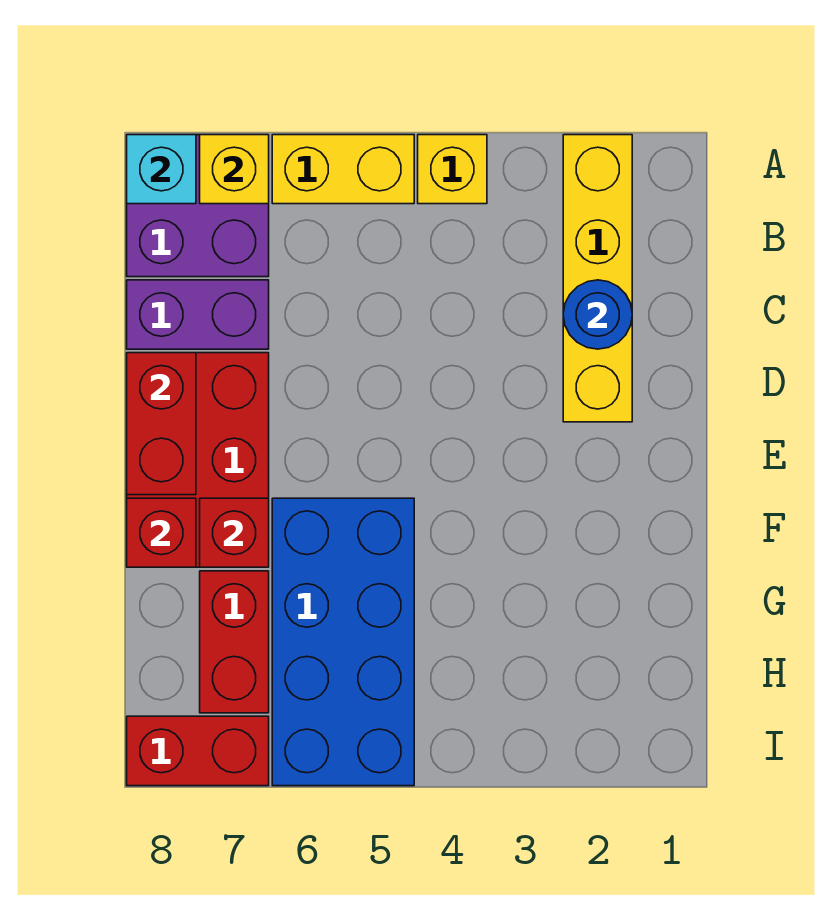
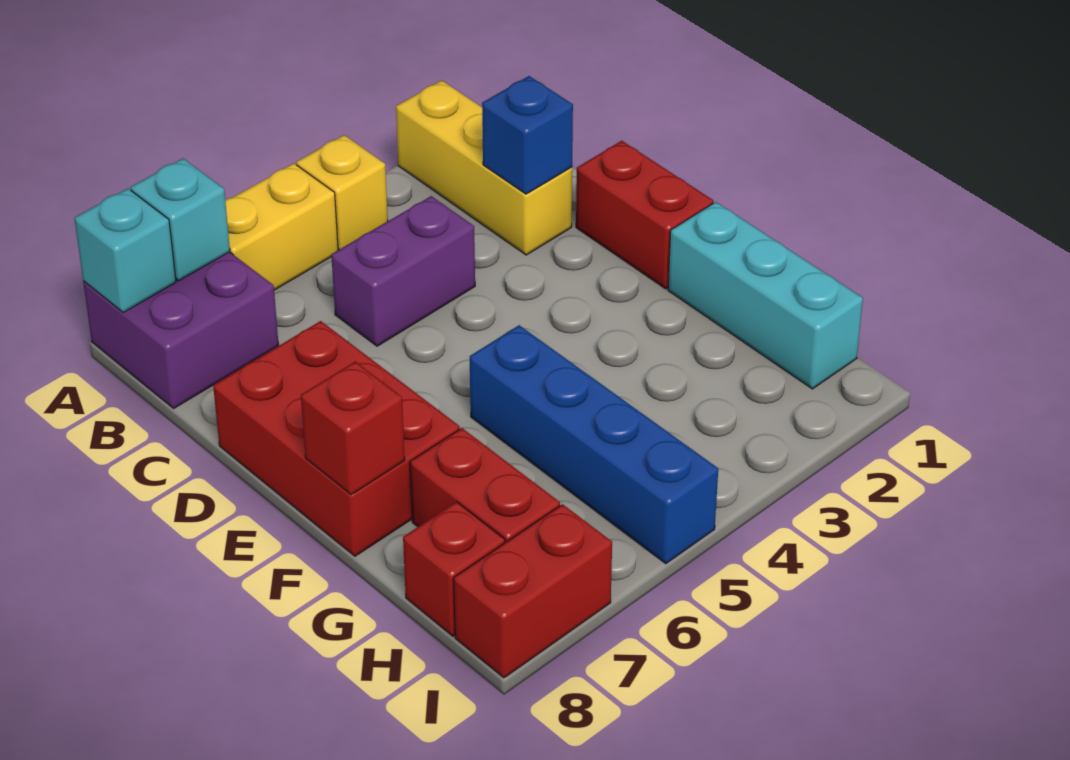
yellow brick A2:D2 level 1 -> yellow brick A2:C2 level 1
yellow brick A7 level 2 -> cyan brick A7 level 2
blue round brick C2 level 2 -> blue brick C2 level 2
purple brick C7:C8 level 1 -> purple brick C4:C5 level 1
red brick D8:E8 level 2 -> red brick D1:E1 level 1
none -> cyan brick F1:H1 level 1
blue brick F5:I6 level 1 -> blue brick F5:I5 level 1
red brick F7 level 2 -> red brick H8 level 1

